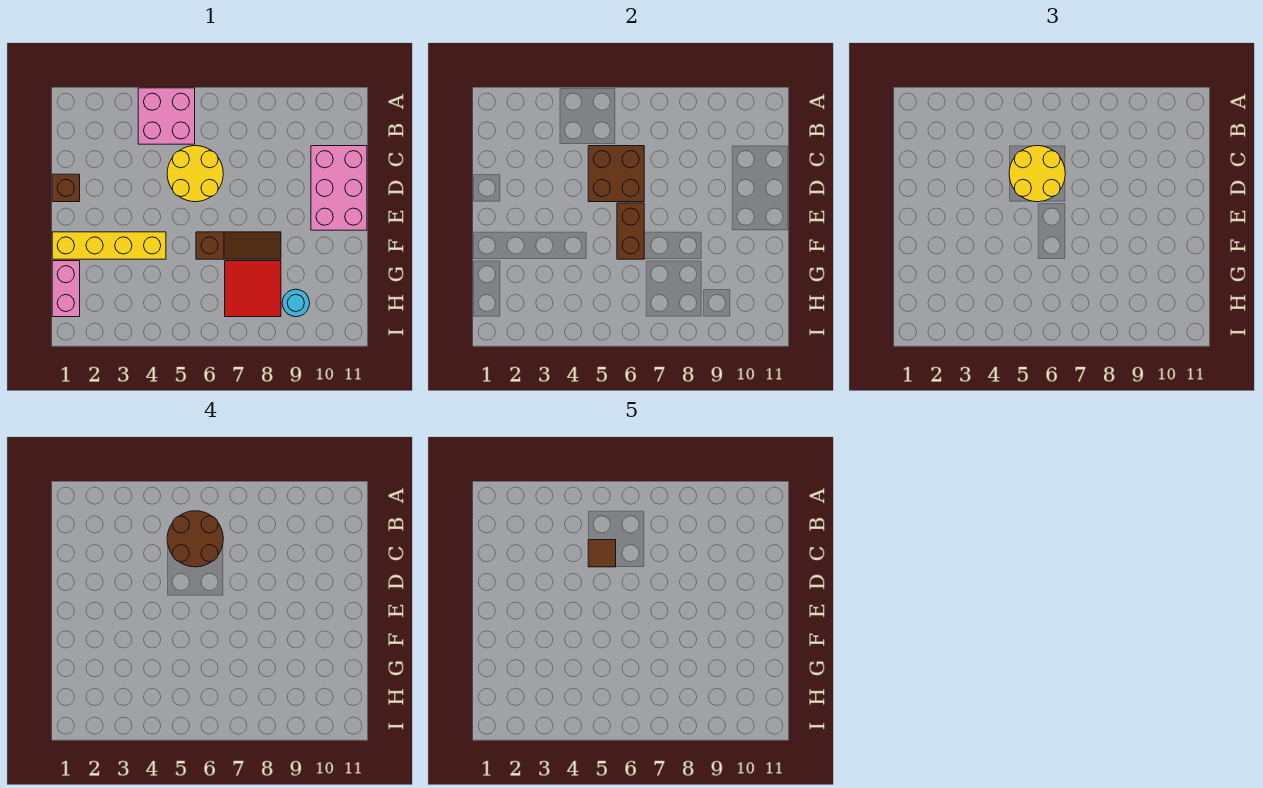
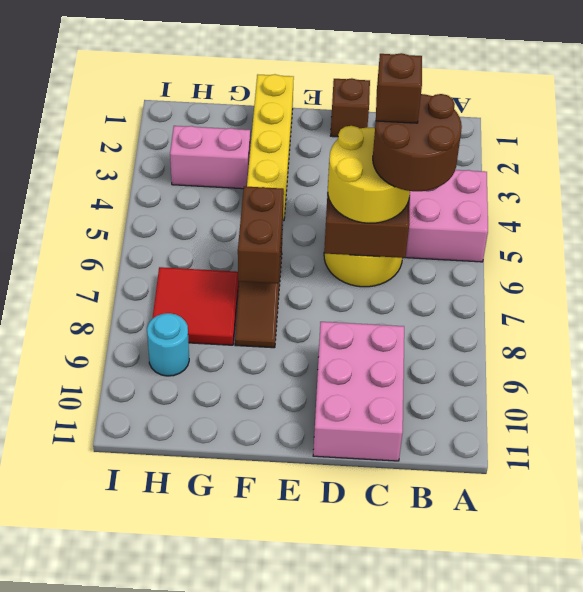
brown tile C5 level 5 -> brown brick C5 level 5
pink brick C10:E11 level 1 -> pink brick C9:D11 level 1
brown brick E6:F6 level 2 -> brown brick F6:F7 level 2
pink brick G1:H1 level 1 -> pink brick G3:H3 level 1

